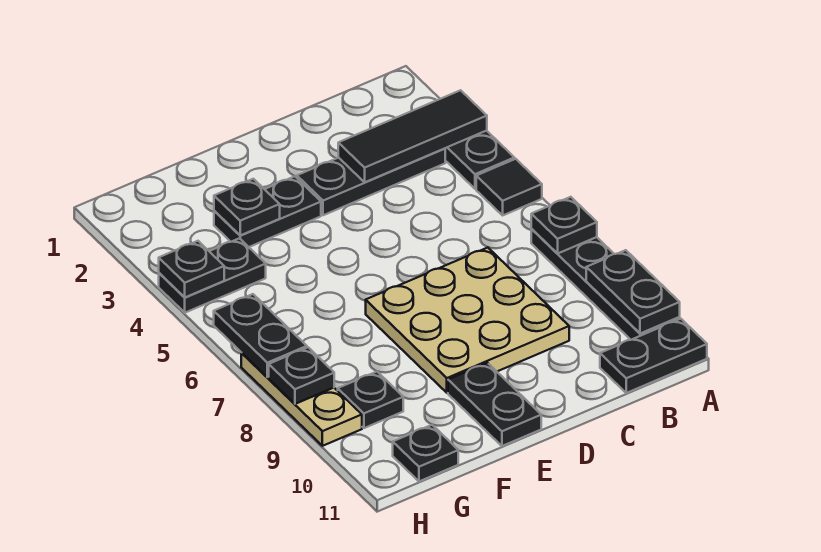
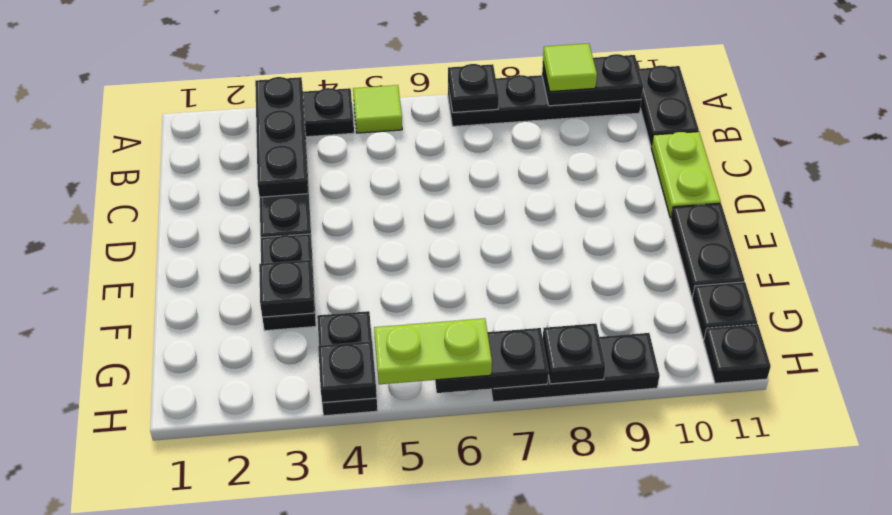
black tile A3:C3 level 2 -> black plate A3:C3 level 2
black tile A5 level 1 -> lime tile A5 level 1
none -> lime tile A9 level 3
tan plate C7:E9 level 1 -> none
none -> lime plate C11:D11 level 1
black plate E10:E11 level 1 -> black plate E11:F11 level 1
black plate G9 level 1 -> black plate H11 level 1
none -> lime plate H5:H6 level 3
tan plate H7:H9 level 1 -> black plate H7:H9 level 1

